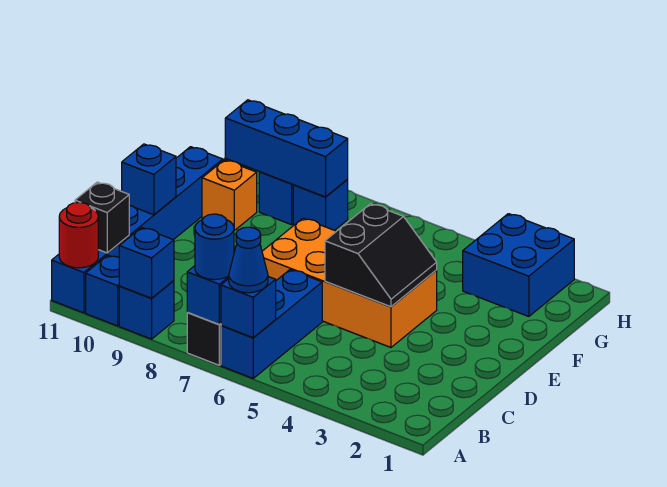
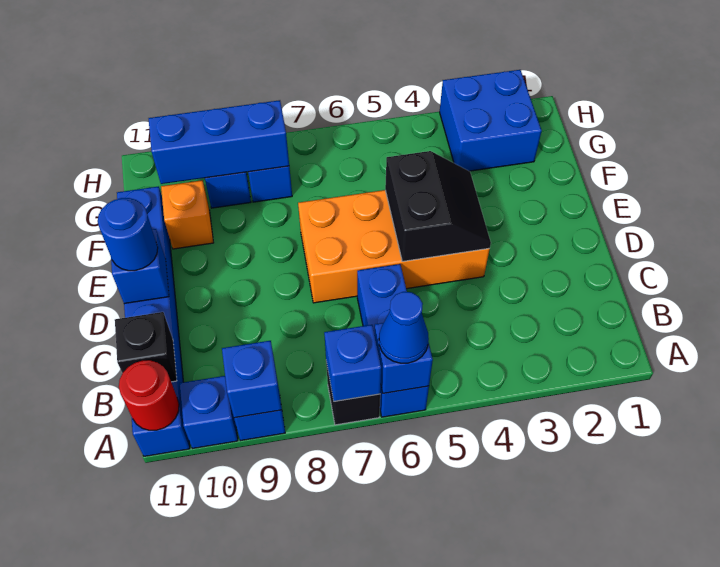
blue round brick A7 level 3 -> blue round brick D11 level 3

